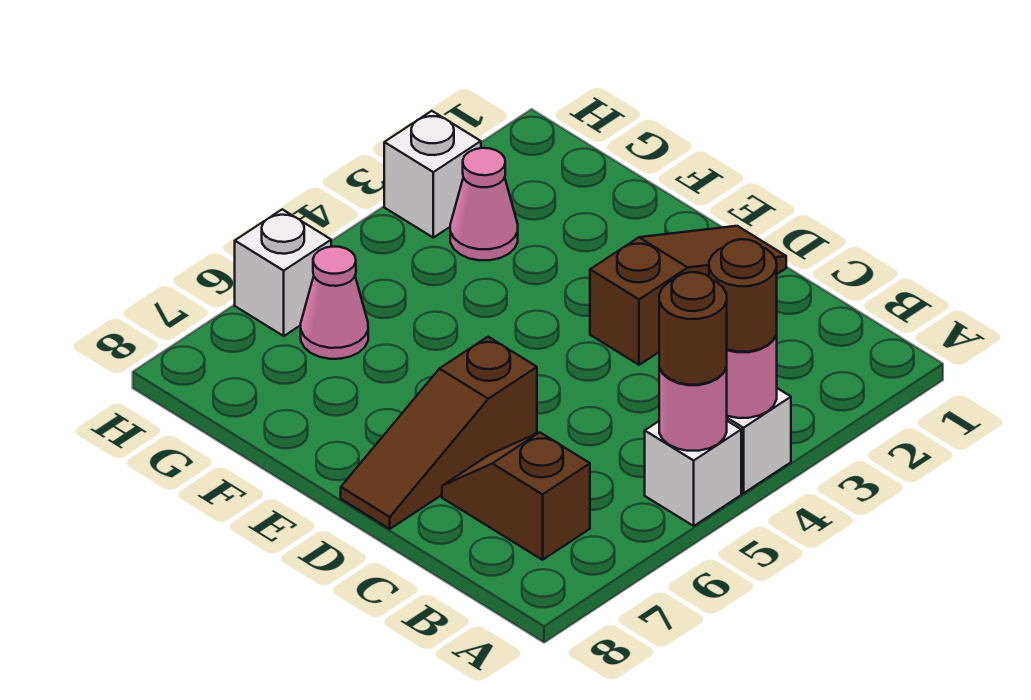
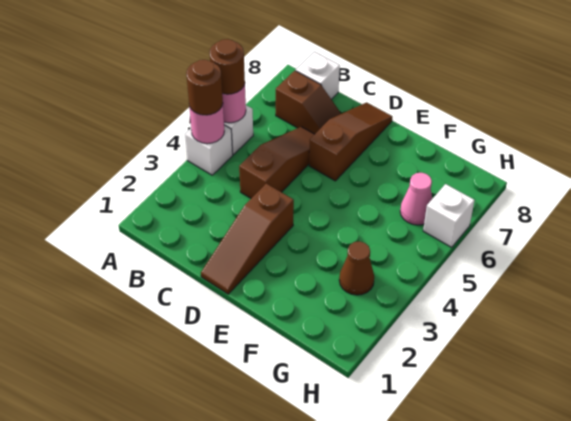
none -> brown slope C4:C6 level 1 top 4
pink cone G3 level 1 -> brown cone G3 level 1
white brick H3 level 1 -> white brick B8 level 1

